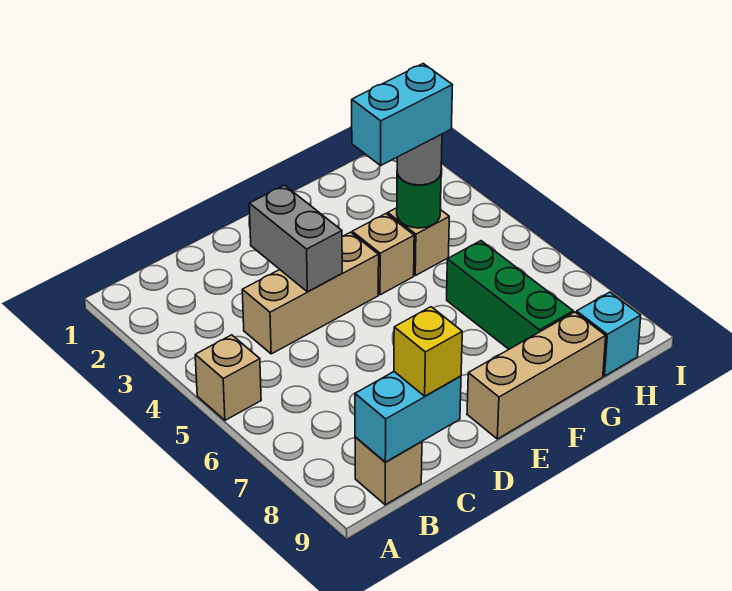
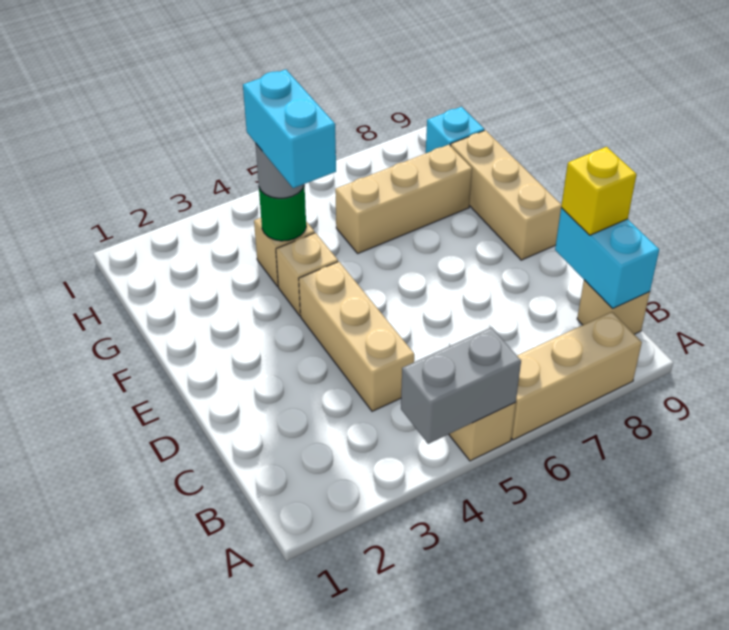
none -> tan brick A6:A8 level 1
grey brick D3:D4 level 2 -> grey brick A4:A5 level 2
green brick G6:G8 level 1 -> tan brick G6:G8 level 1

